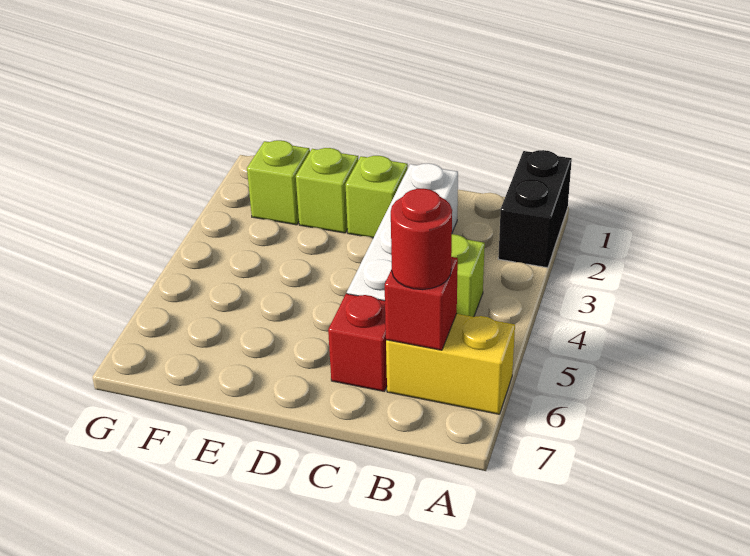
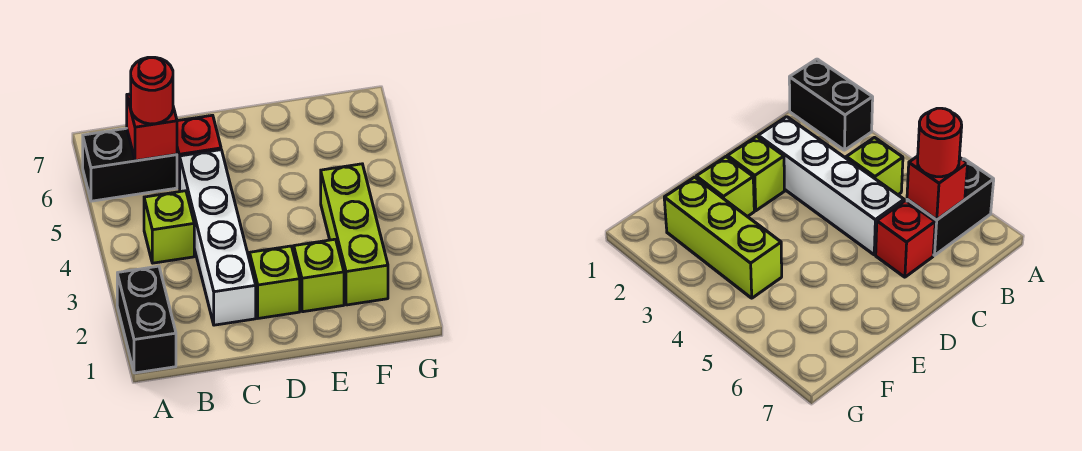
yellow brick A6:B6 level 1 -> black brick A6:B6 level 1
lime brick F2 level 1 -> lime brick F2:F4 level 1

